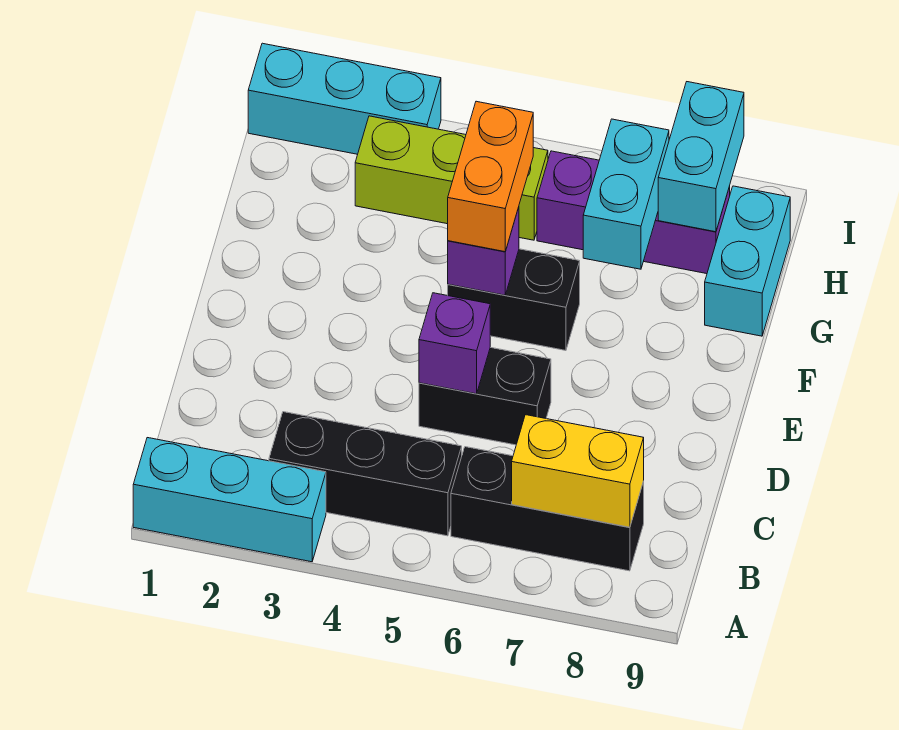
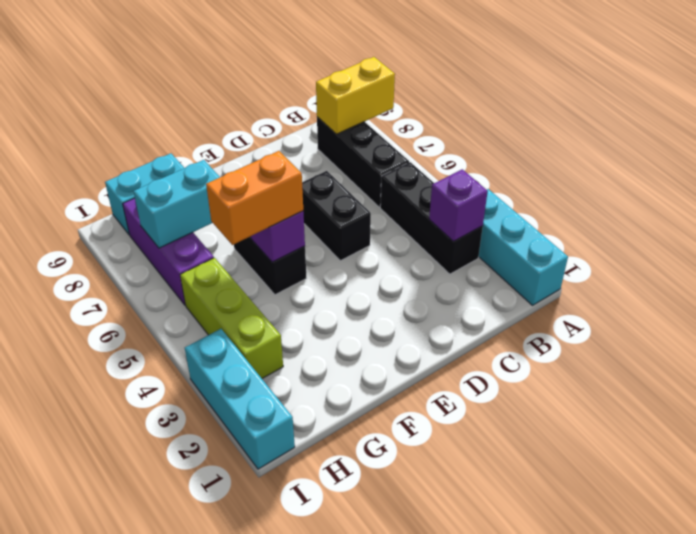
yellow brick B7:B8 level 2 -> yellow brick A8:B8 level 2
purple brick D5 level 2 -> purple brick B3 level 2
cyan brick H8:I8 level 2 -> none

